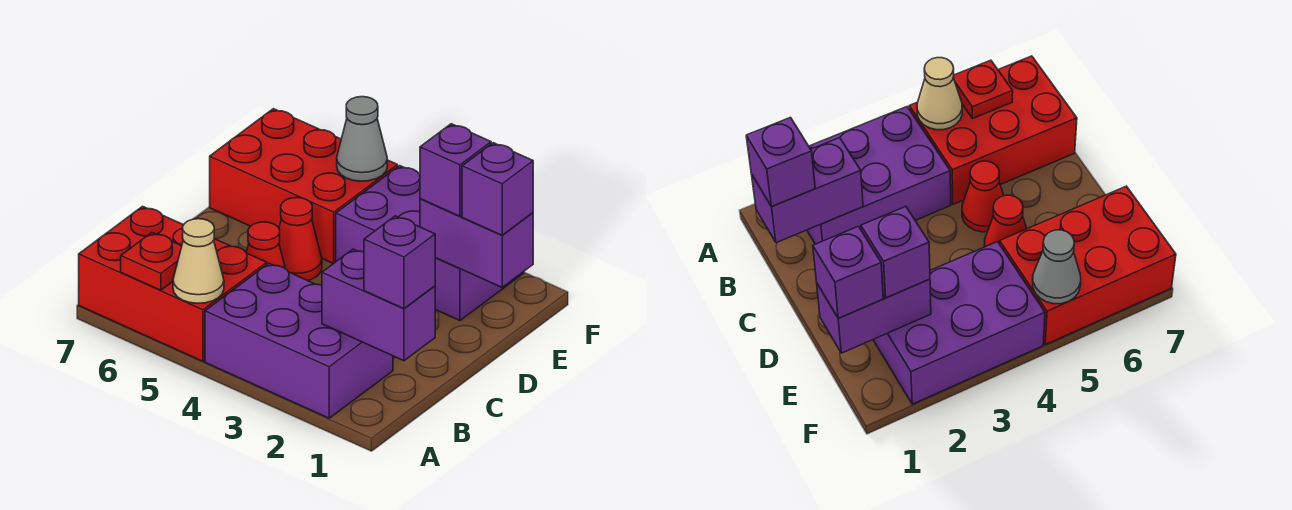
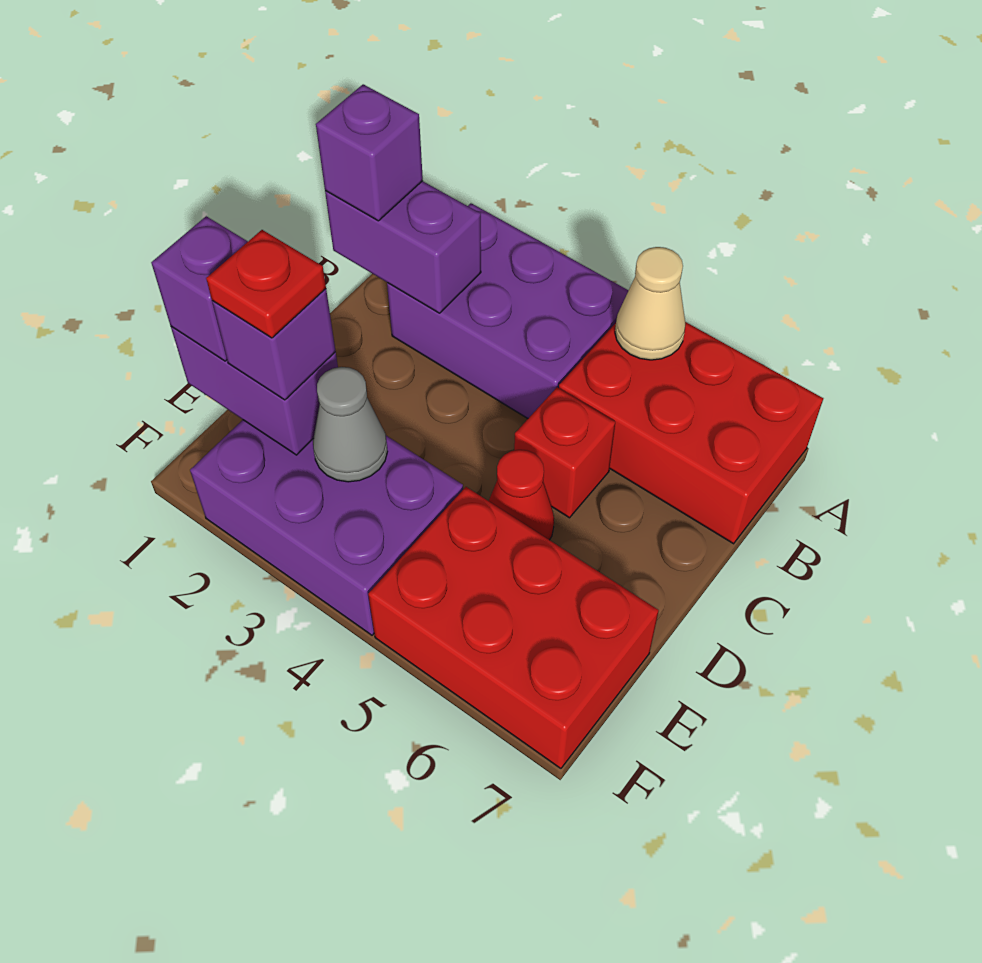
red plate A6 level 2 -> red plate E2 level 4
red cone C5 level 1 -> red brick C5 level 1
grey cone F5 level 2 -> grey cone E3 level 2

